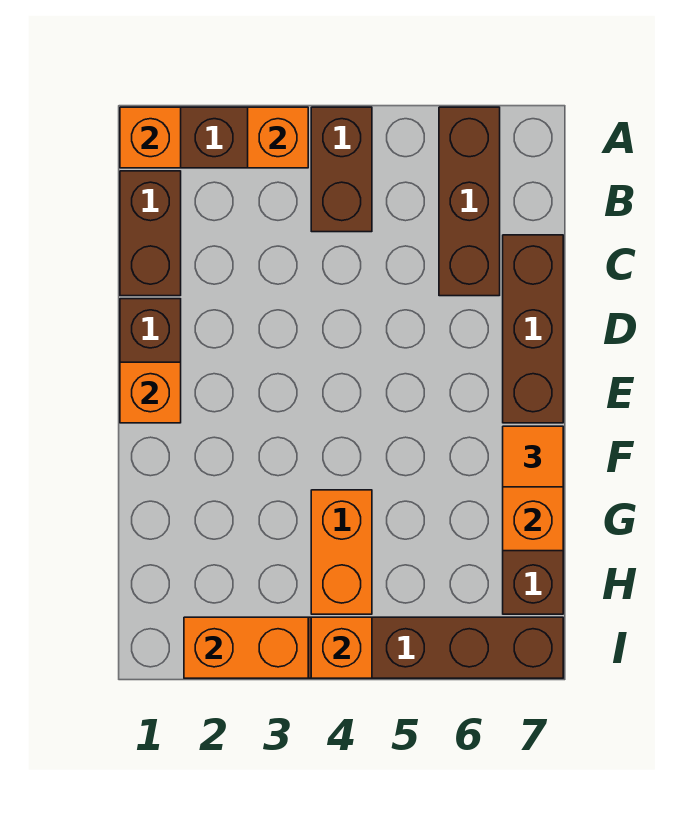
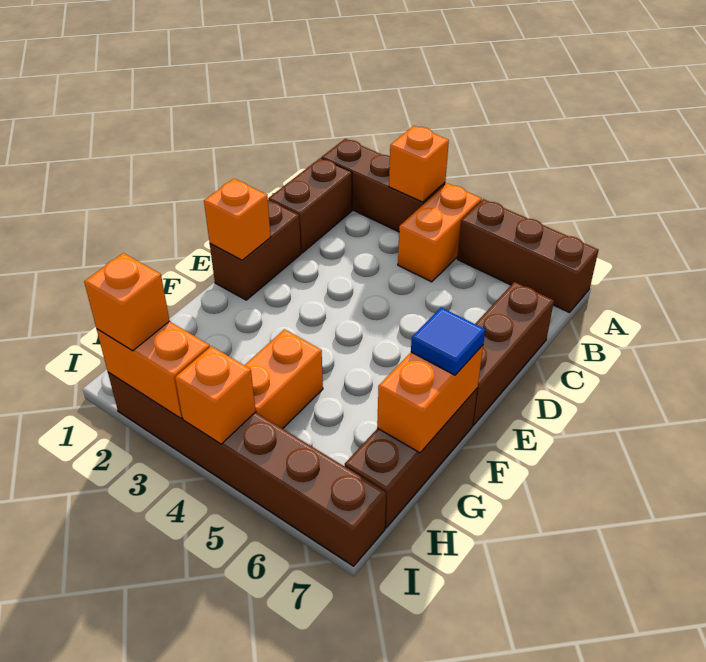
orange brick A1 level 2 -> orange brick I2 level 3
brown brick A4:B4 level 1 -> orange brick A4:B4 level 1
brown brick A6:C6 level 1 -> brown brick A5:A7 level 1
orange tile F7 level 3 -> blue tile F7 level 3

